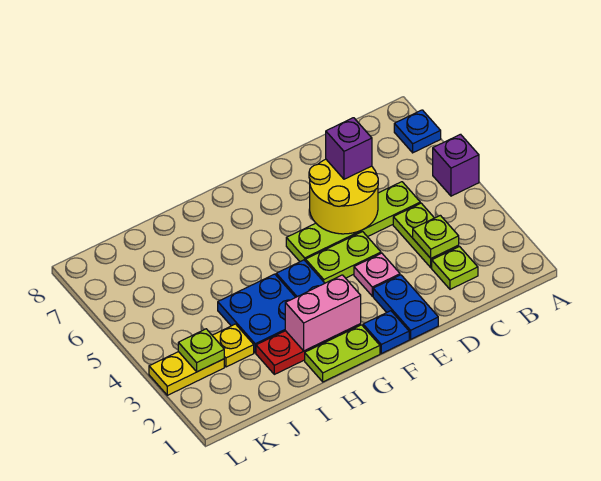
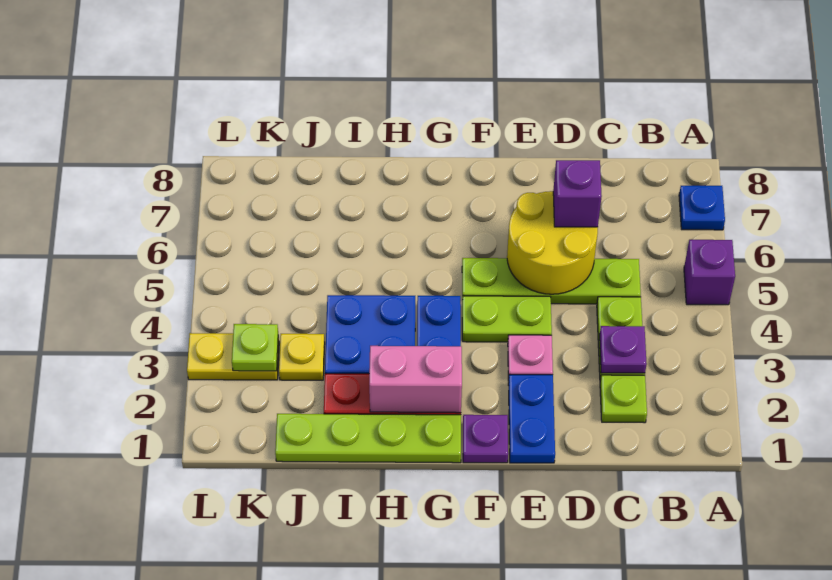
lime plate C3 level 2 -> purple plate C3 level 2
blue plate F1 level 1 -> purple plate F1 level 1
lime plate G1:H1 level 1 -> lime plate G1:J1 level 1

